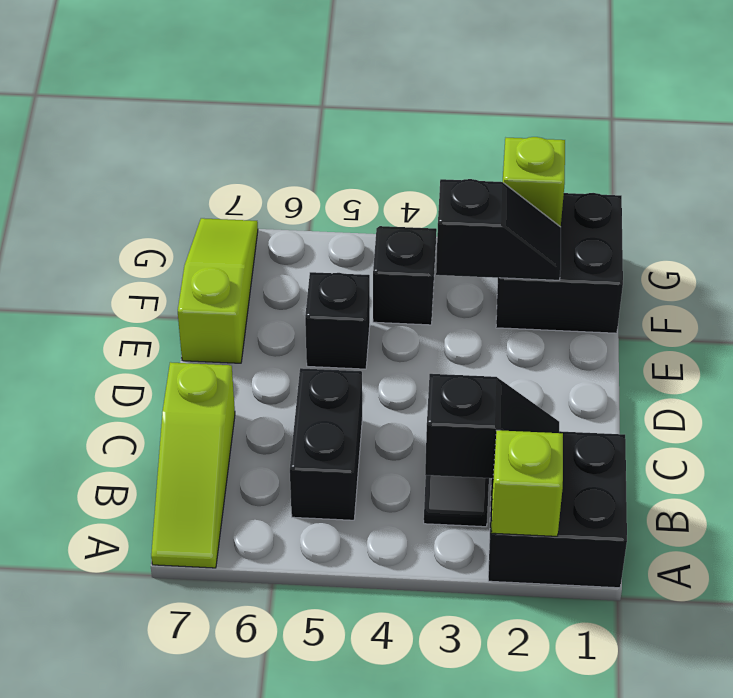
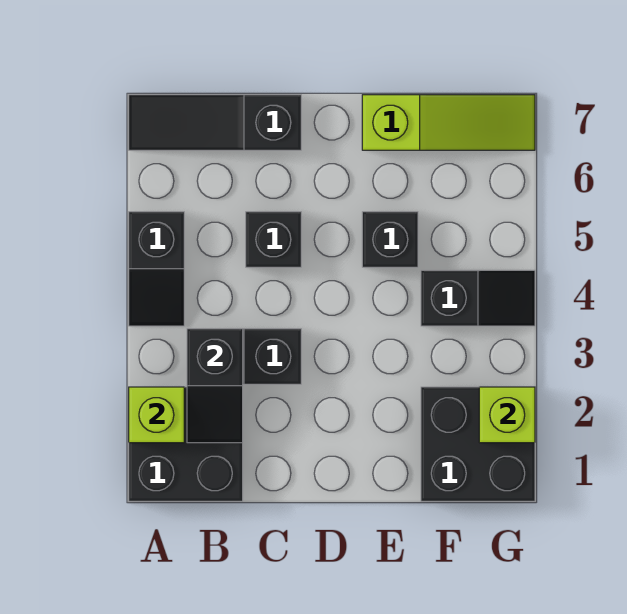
lime slope A7:C7 level 1 top C -> black slope A7:C7 level 1 top C
black brick B5:C5 level 1 -> black brick C5 level 1
black slope F2:F3 level 2 top 3 -> black slope A4:A5 level 1 top 5

